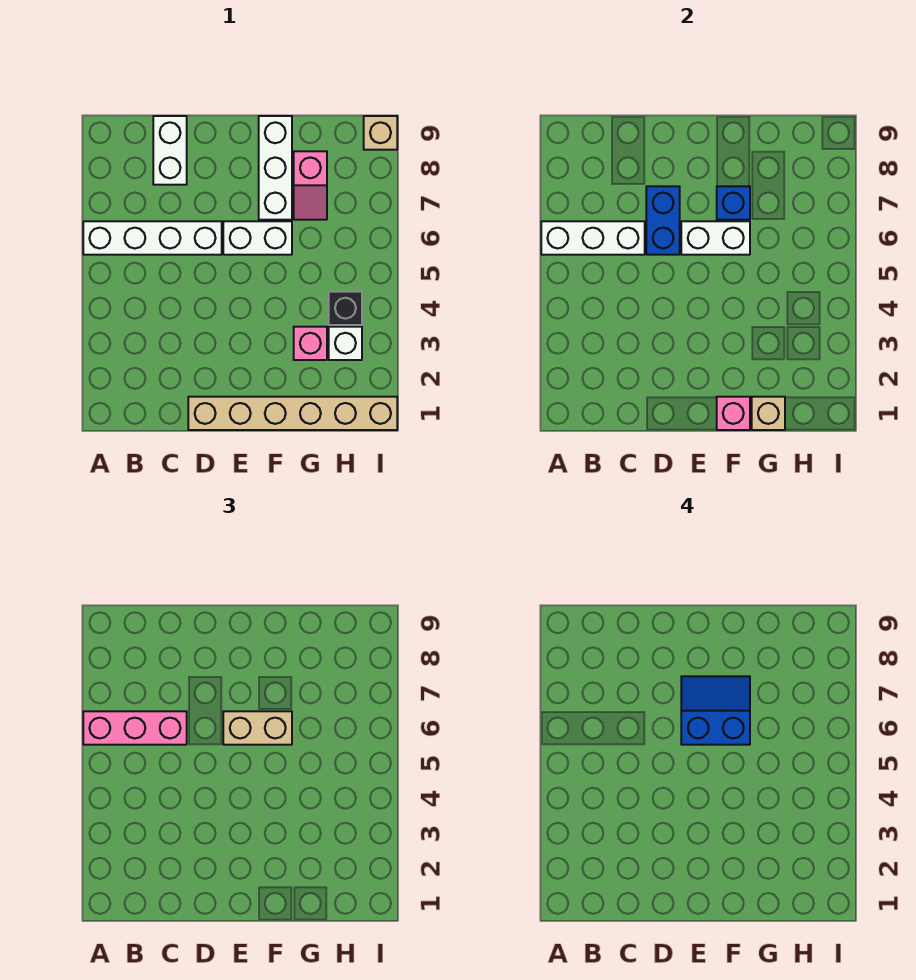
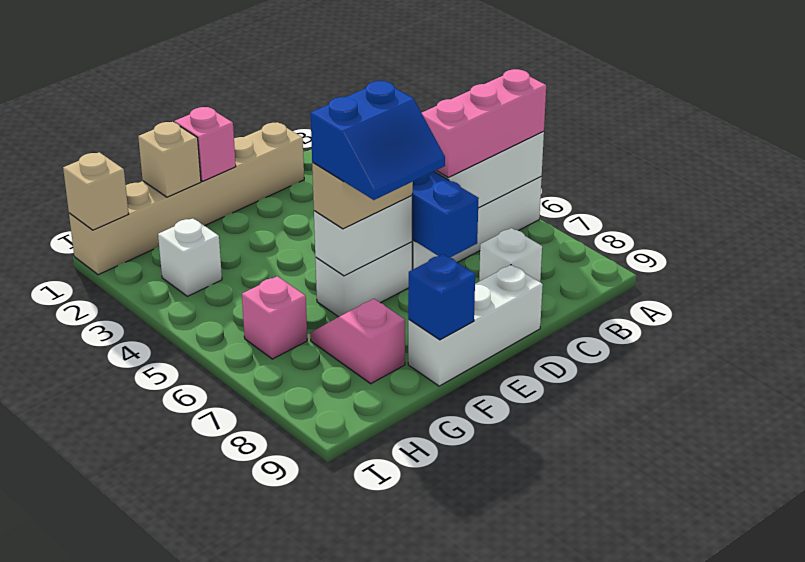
white brick C8:C9 level 1 -> white brick C8 level 1
white brick F7:F9 level 1 -> white brick D9:F9 level 1
blue brick F7 level 2 -> blue brick F9 level 2
pink brick G3 level 1 -> pink brick H6 level 1
black brick H4 level 1 -> none
tan brick I9 level 1 -> tan brick I1 level 2

